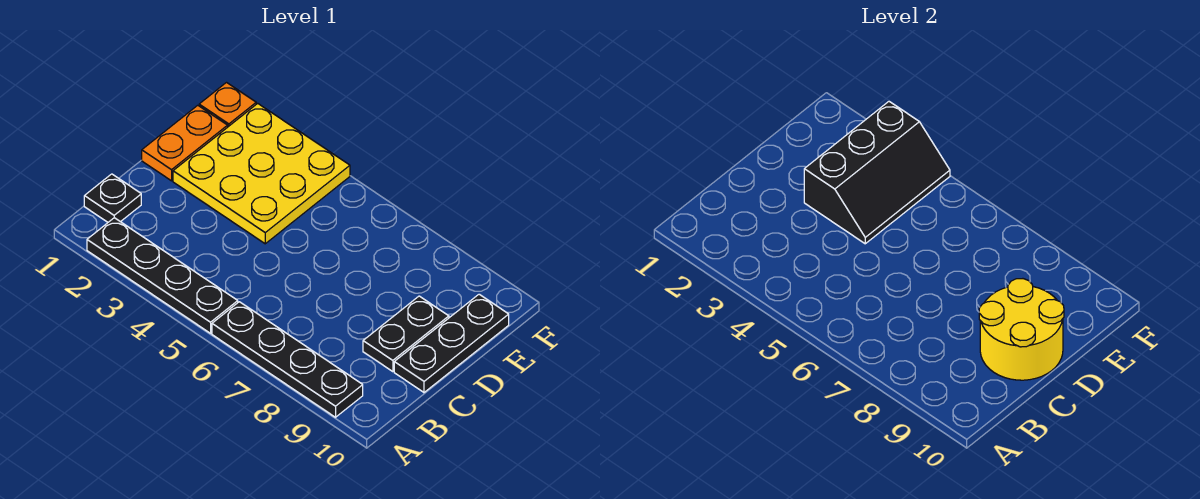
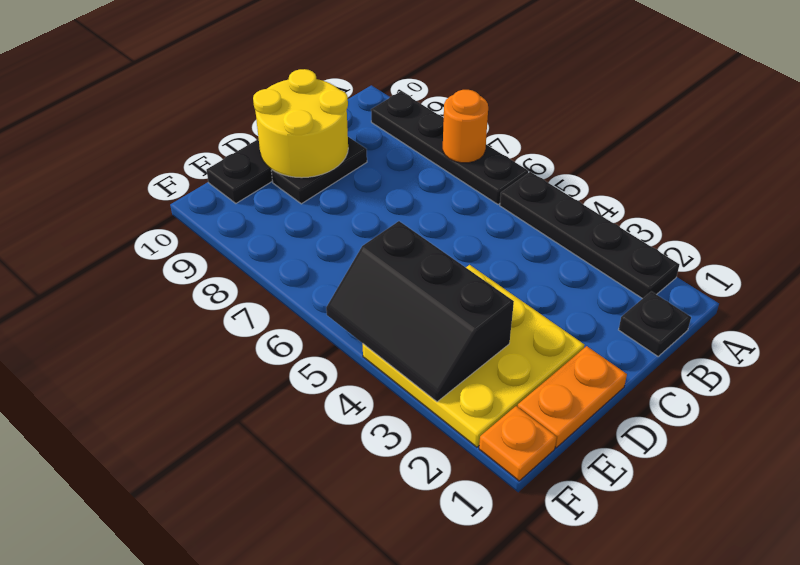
none -> orange round brick A7 level 2
black slope D3:F4 level 2 top 3 -> black slope E3:F5 level 2 top E

